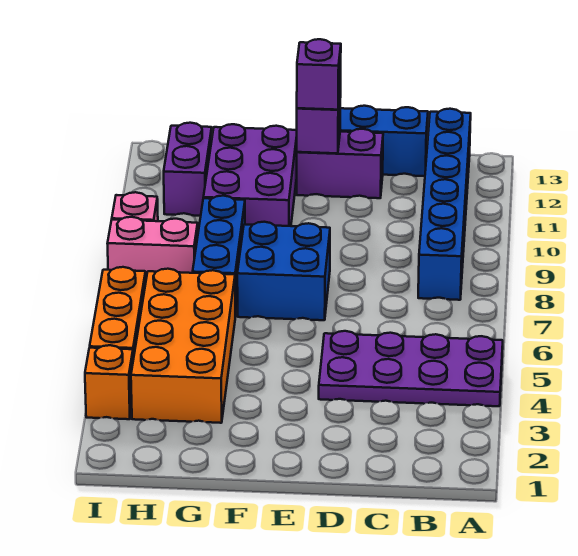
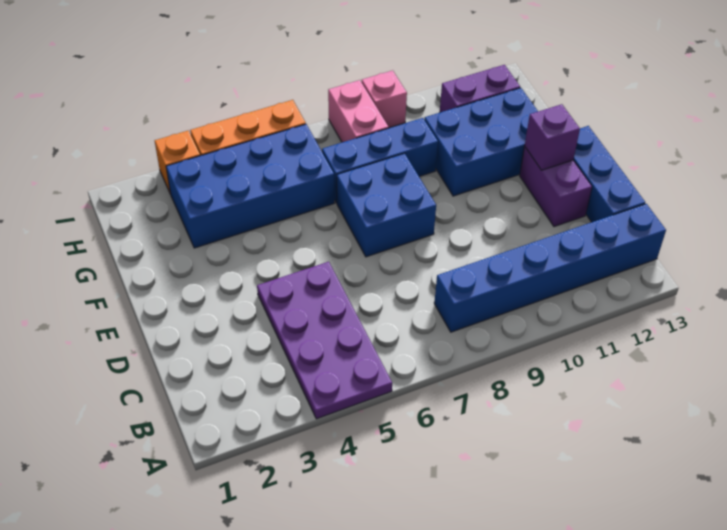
purple brick E12 level 3 -> none
purple brick F10:G12 level 1 -> blue brick F10:G12 level 1
orange brick G3:H6 level 1 -> blue brick G3:H6 level 1

